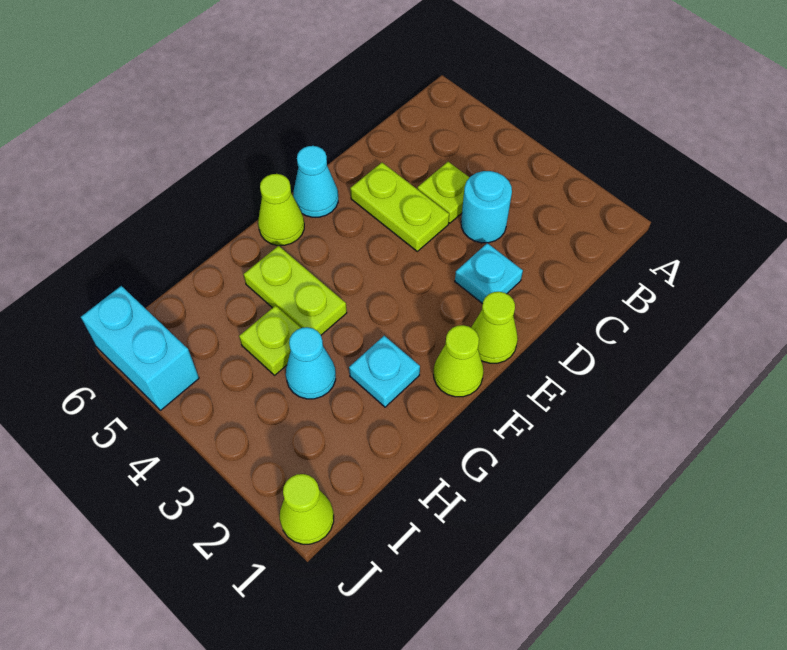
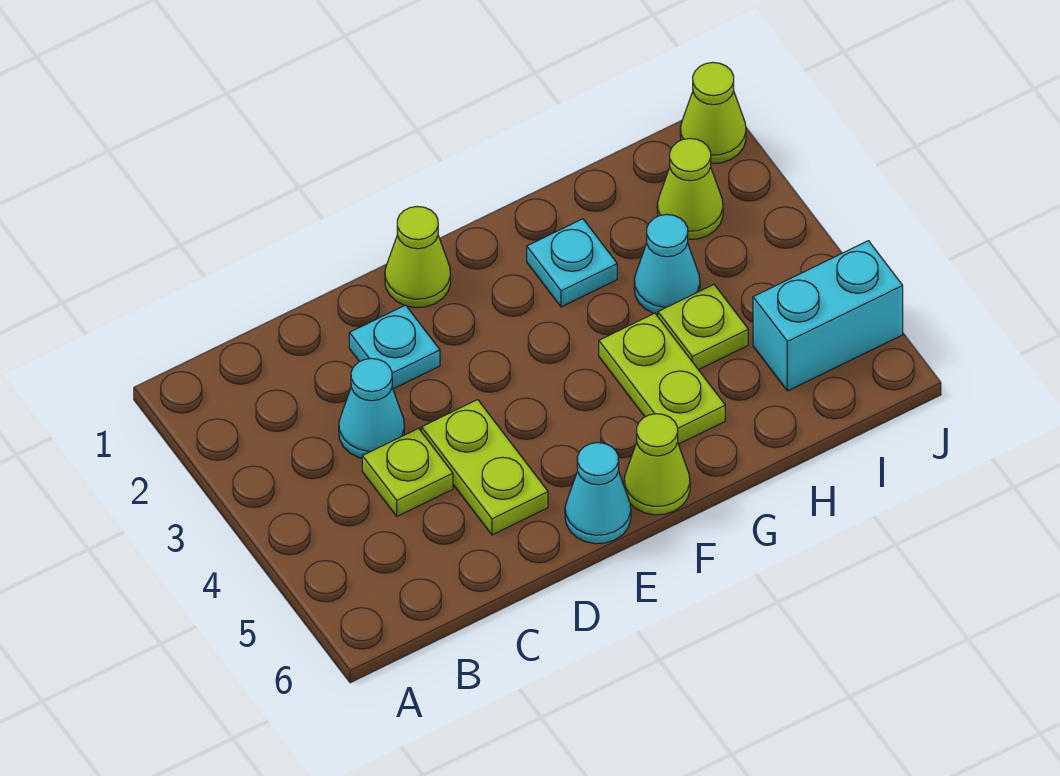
cyan round brick C3 level 1 -> cyan cone C3 level 1
lime cone F1 level 1 -> lime cone I2 level 1
cyan brick J5:J6 level 1 -> cyan brick I5:J5 level 1

